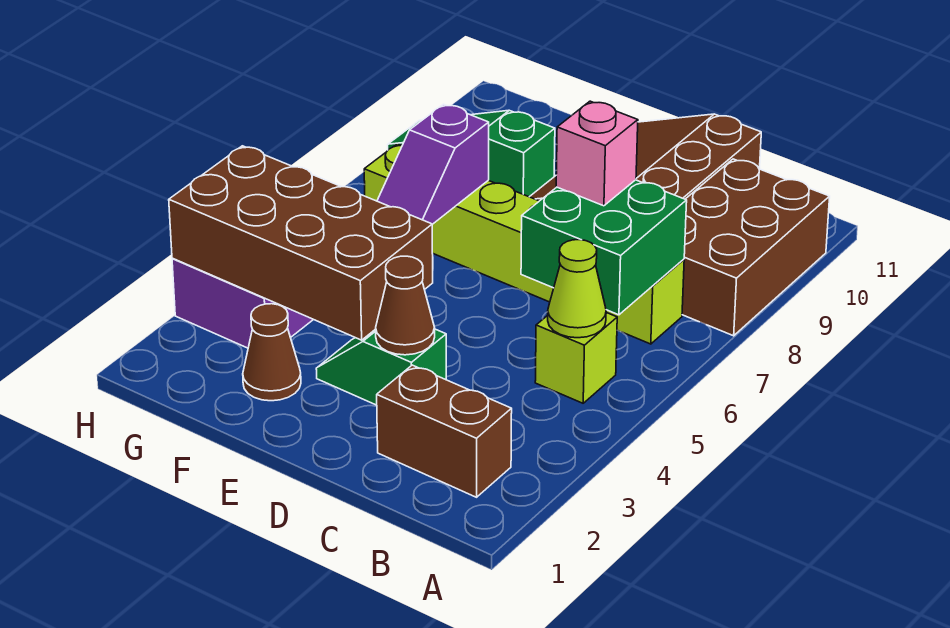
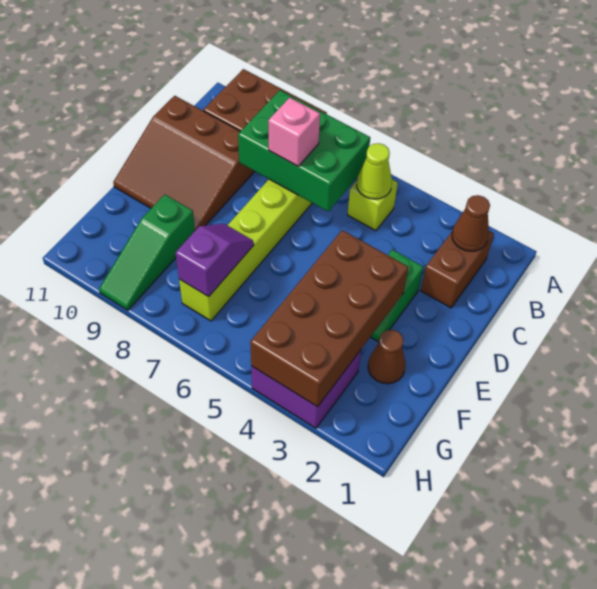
green brick B6:C7 level 2 -> green brick B6:C8 level 2
brown cone D3 level 2 -> brown cone B2 level 2
purple slope F6:F7 level 2 top 7 -> purple slope F7:G7 level 2 top G

